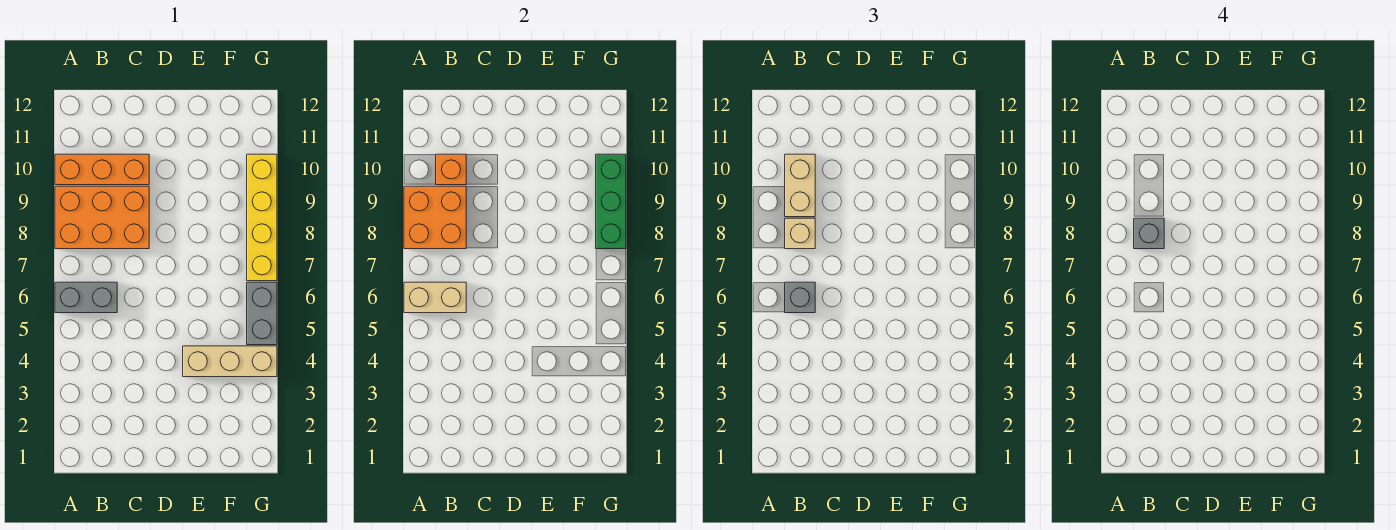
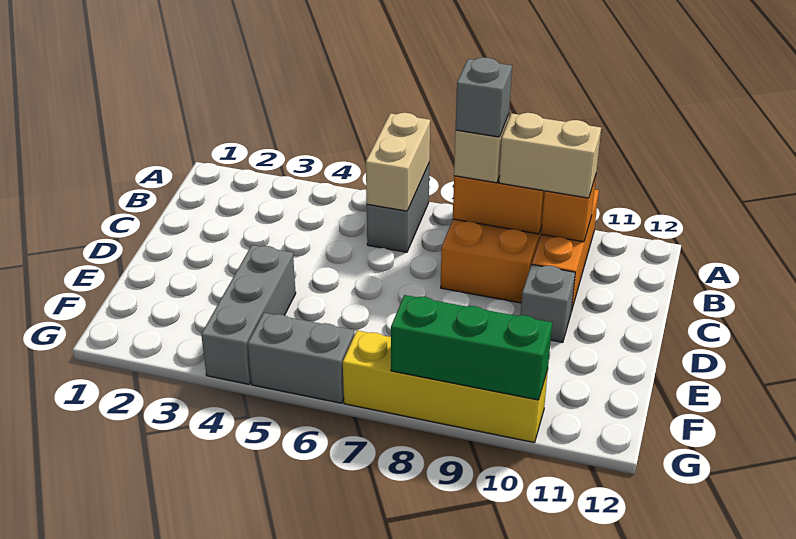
grey brick B6 level 3 -> grey brick D10 level 1
tan brick E4:G4 level 1 -> grey brick E4:G4 level 1

